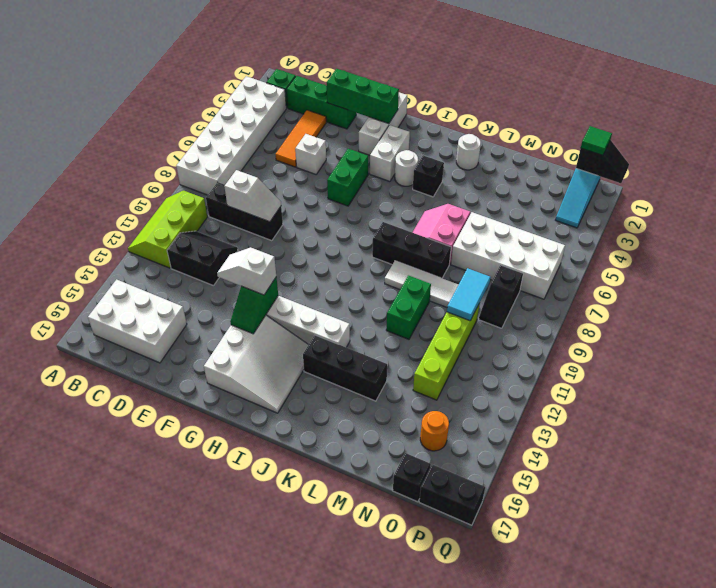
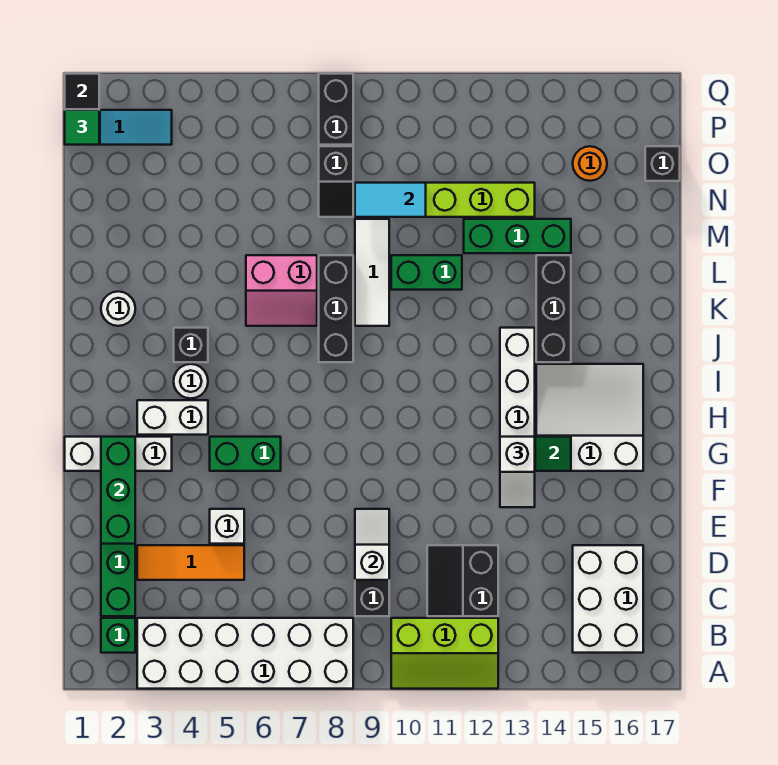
white brick M6:P7 level 1 -> none
none -> green brick M12:M14 level 1
black slope O8:O9 level 1 top 8 -> black slope N8:O8 level 1 top O
black brick P17:Q17 level 1 -> black brick P8:Q8 level 1

